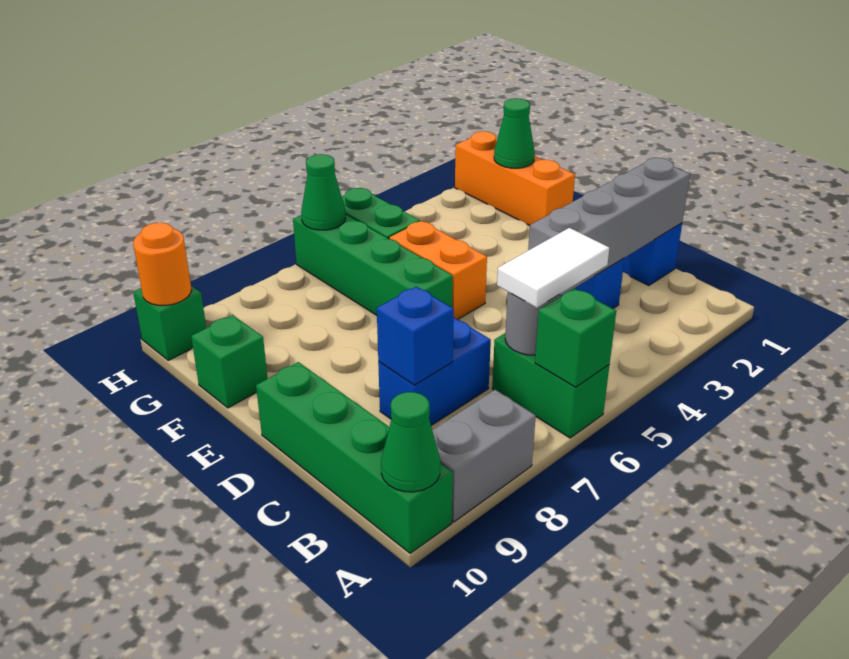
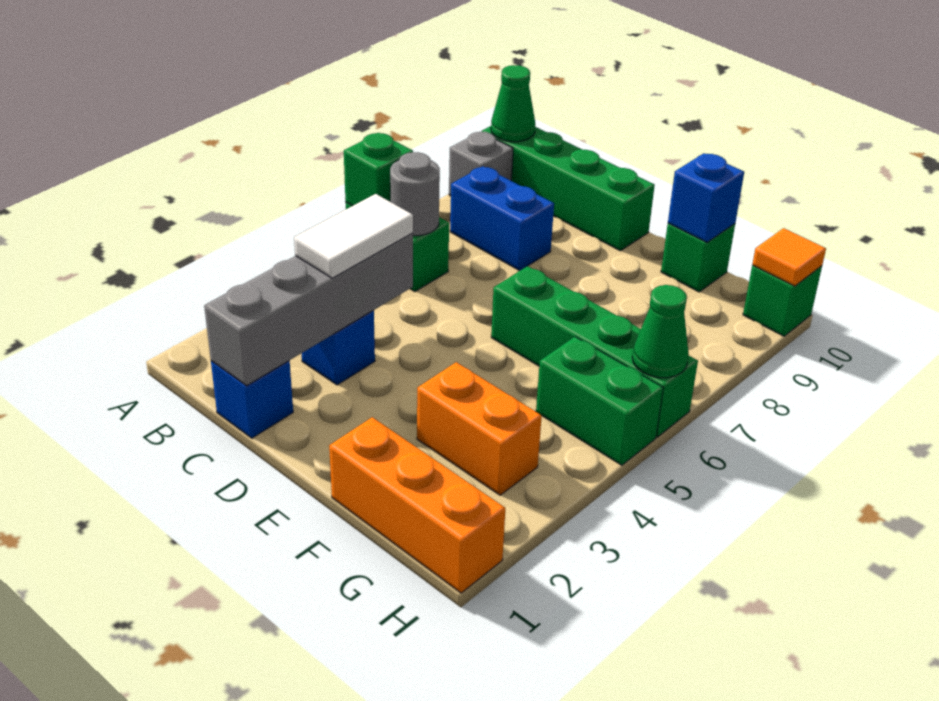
grey brick A8:A9 level 1 -> grey brick A9 level 1
white tile B5:B6 level 3 -> white tile C3:C4 level 3
blue brick C7:C8 level 1 -> blue brick B8:C8 level 1
blue brick C8 level 2 -> blue brick F10 level 2
orange brick E5:F5 level 1 -> orange brick F3:G3 level 1
green cone G1 level 2 -> none
orange round brick H10 level 2 -> orange tile H10 level 2

